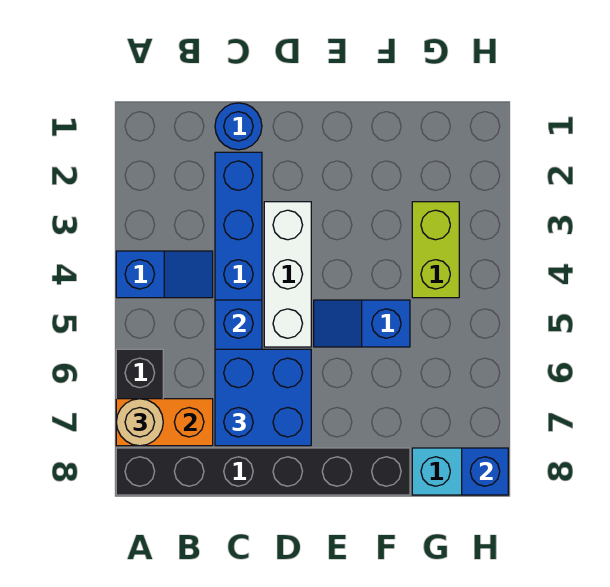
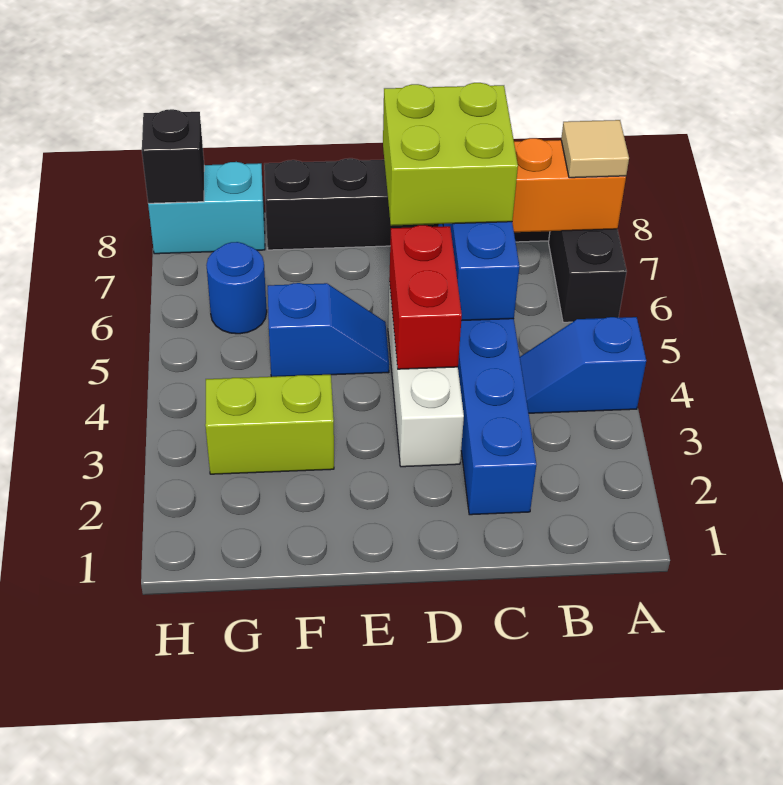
tan round brick A7 level 3 -> tan tile A7 level 3
blue round brick C1 level 1 -> blue round brick G6 level 1
blue brick C6:D7 level 3 -> lime brick C6:D7 level 3
none -> red brick D4:D5 level 2
lime brick G3:G4 level 1 -> lime brick F3:G3 level 1
blue brick H8 level 2 -> black brick H8 level 2

